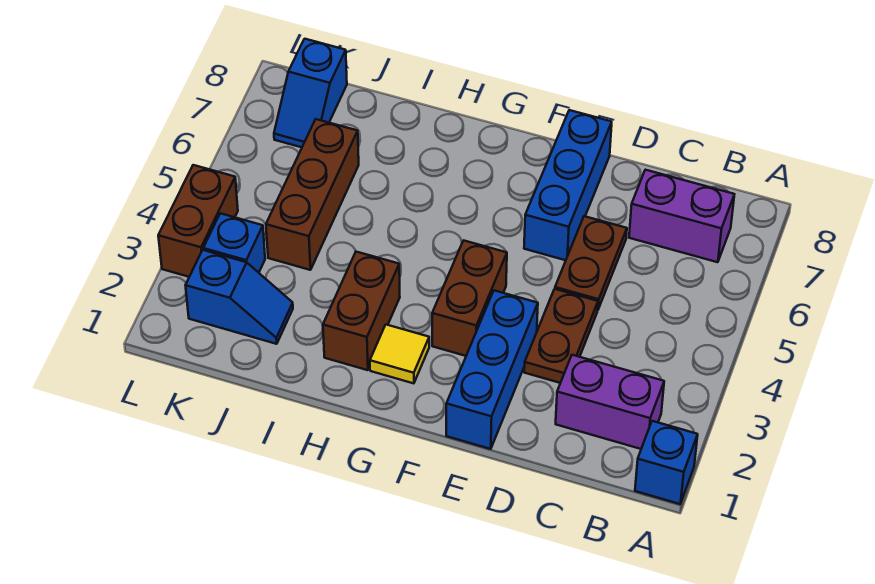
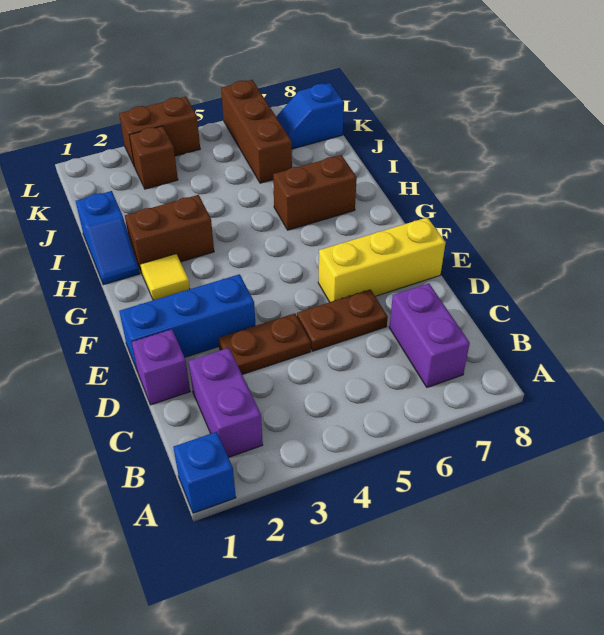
none -> purple brick D1 level 1
blue brick E6:E8 level 1 -> yellow brick E6:E8 level 1
brown brick F3:F4 level 1 -> brown brick H6:H7 level 1
blue slope J2:K2 level 1 top K -> blue slope H1:I1 level 1 top I
brown brick J4:J6 level 1 -> brown brick J6:L6 level 1
blue brick K3 level 1 -> brown brick K3 level 1

